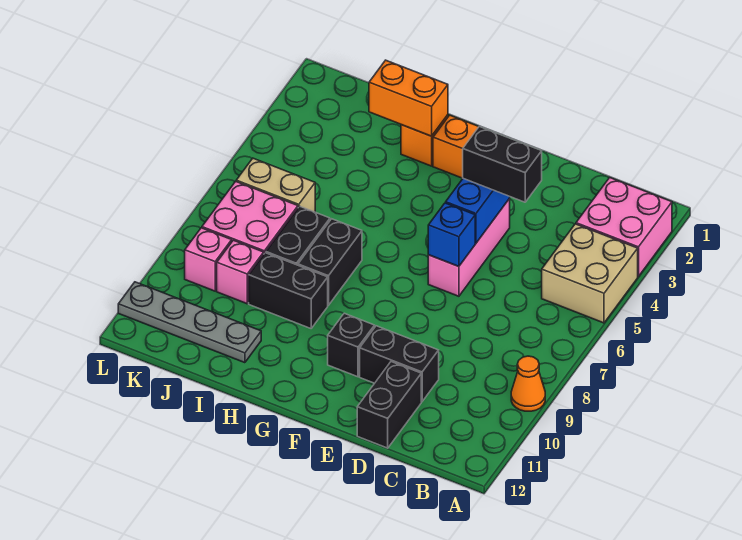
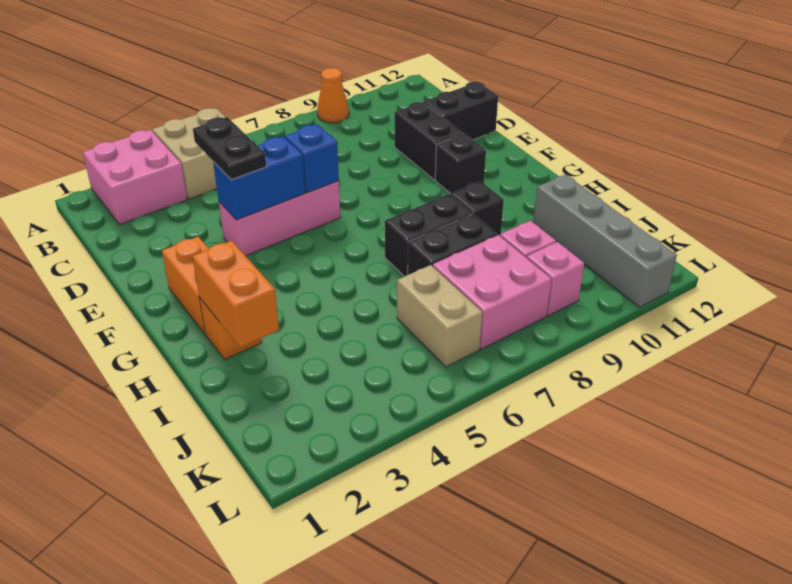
black brick D4:E4 level 3 -> black plate D4:E4 level 3
black brick H9:I9 level 1 -> black brick H9 level 1
grey plate I11:L11 level 1 -> grey brick I11:L11 level 1

